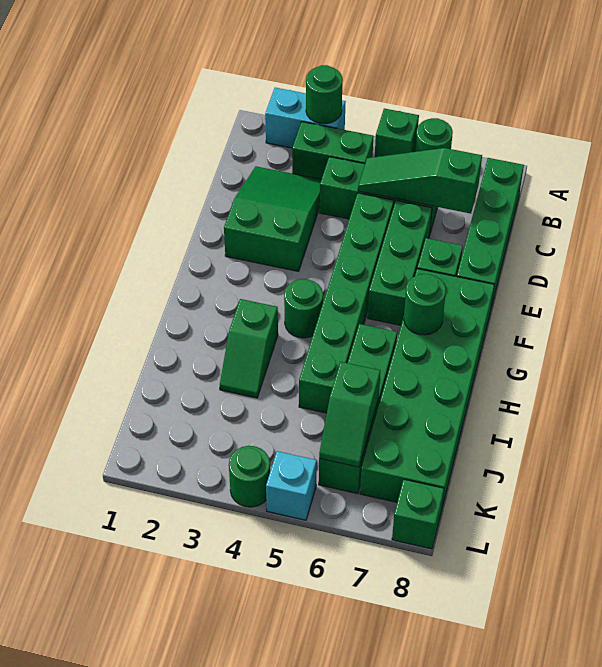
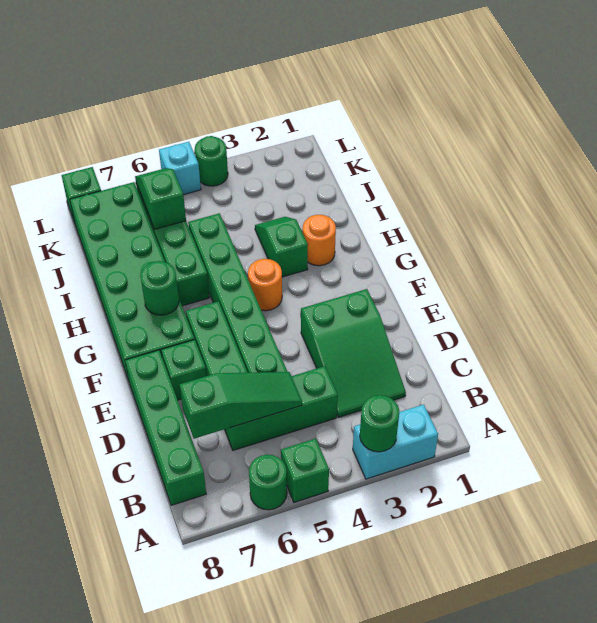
green brick B3:B4 level 1 -> none
green round brick G4 level 1 -> orange round brick G4 level 1
none -> orange round brick H2 level 1

